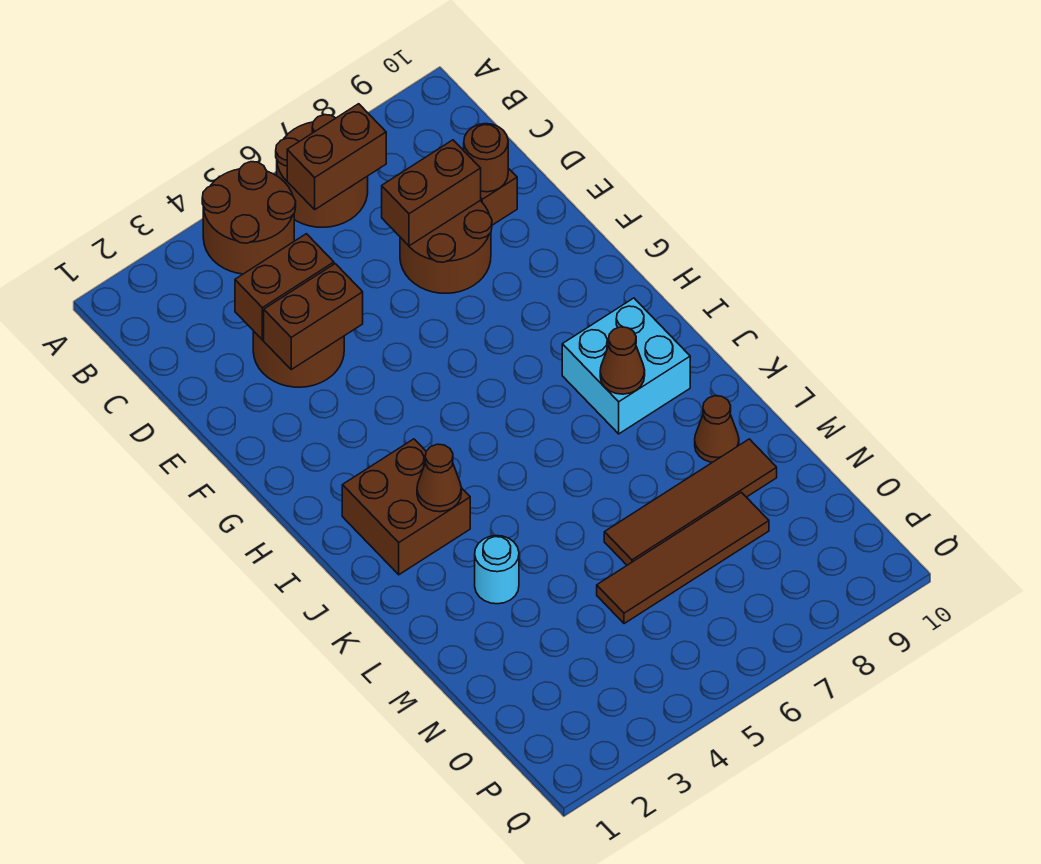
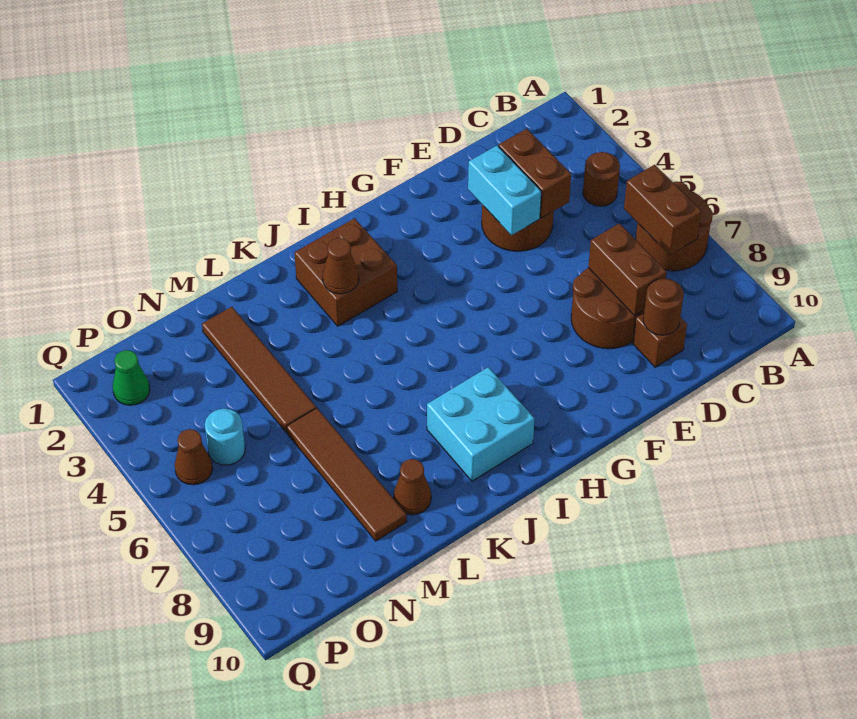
brown round brick A4:B5 level 1 -> brown round brick B4 level 1
brown brick E3:E4 level 2 -> cyan brick E3:E4 level 2
brown cone J8 level 2 -> brown cone P5 level 1
cyan round brick L3 level 1 -> cyan round brick O5 level 1
brown tile N5:N8 level 1 -> brown tile M2:M5 level 1
none -> green cone P2 level 1

